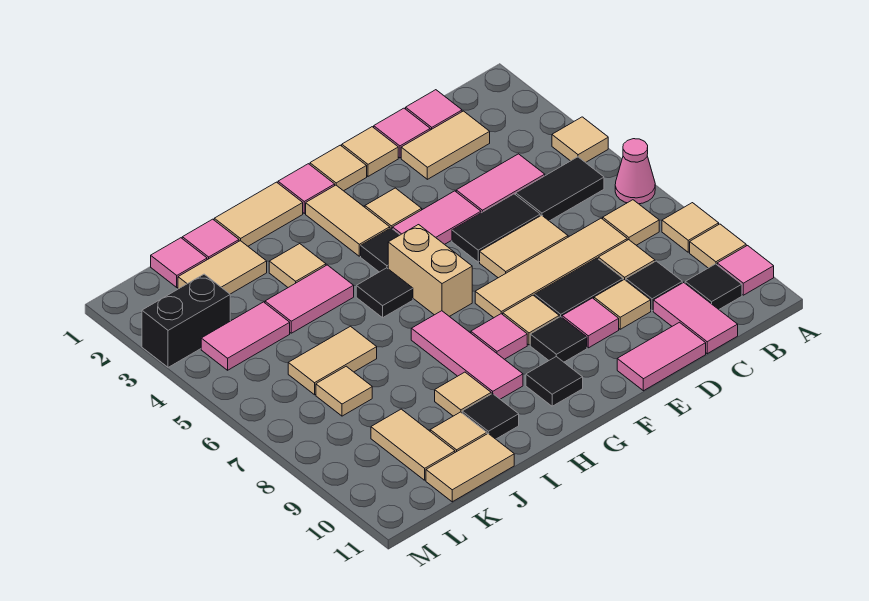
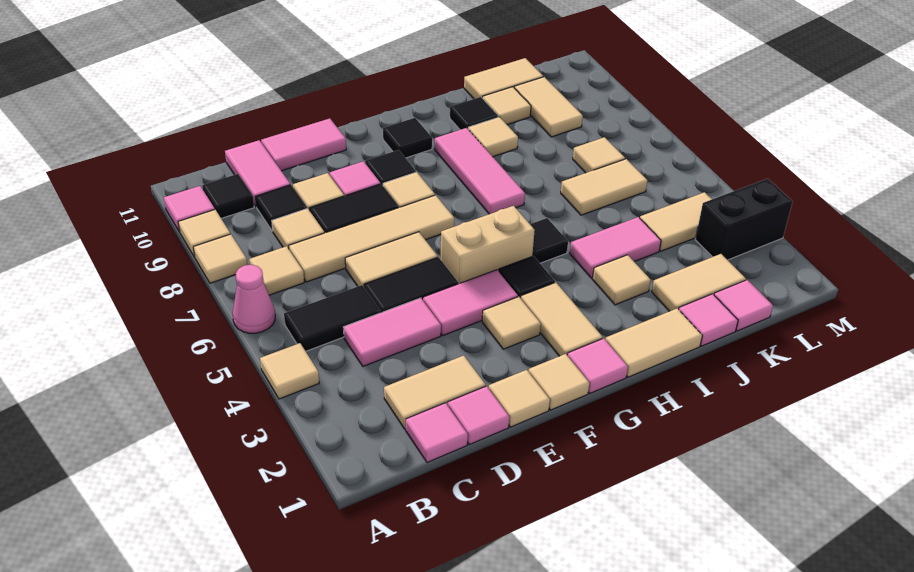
tan brick G5:G6 level 1 -> tan brick F5:G5 level 1
pink tile G8 level 1 -> none
pink tile K4:L4 level 1 -> tan tile K4:L4 level 1

